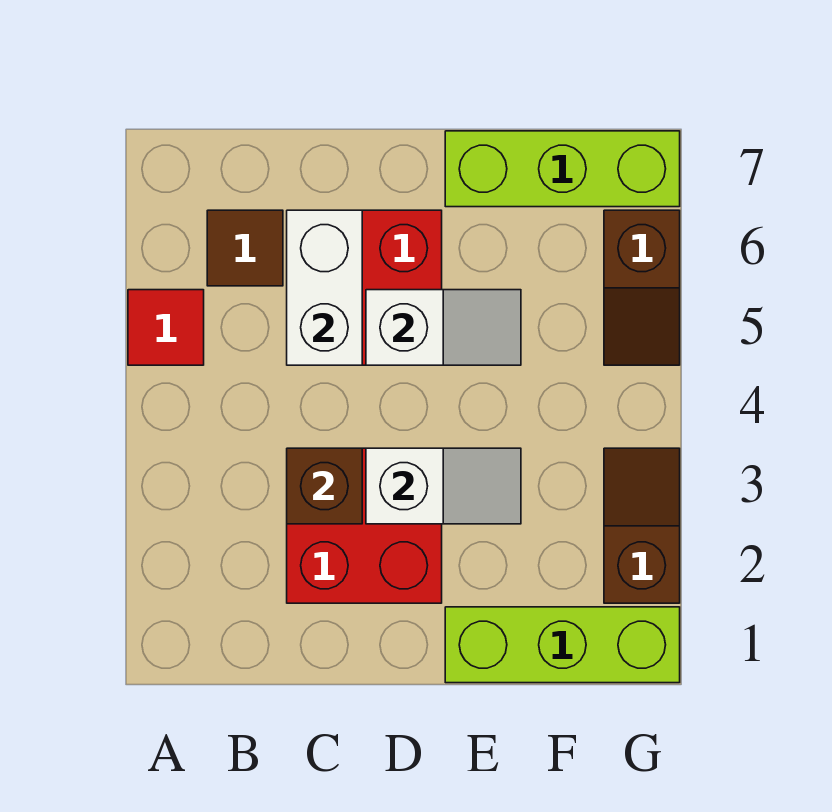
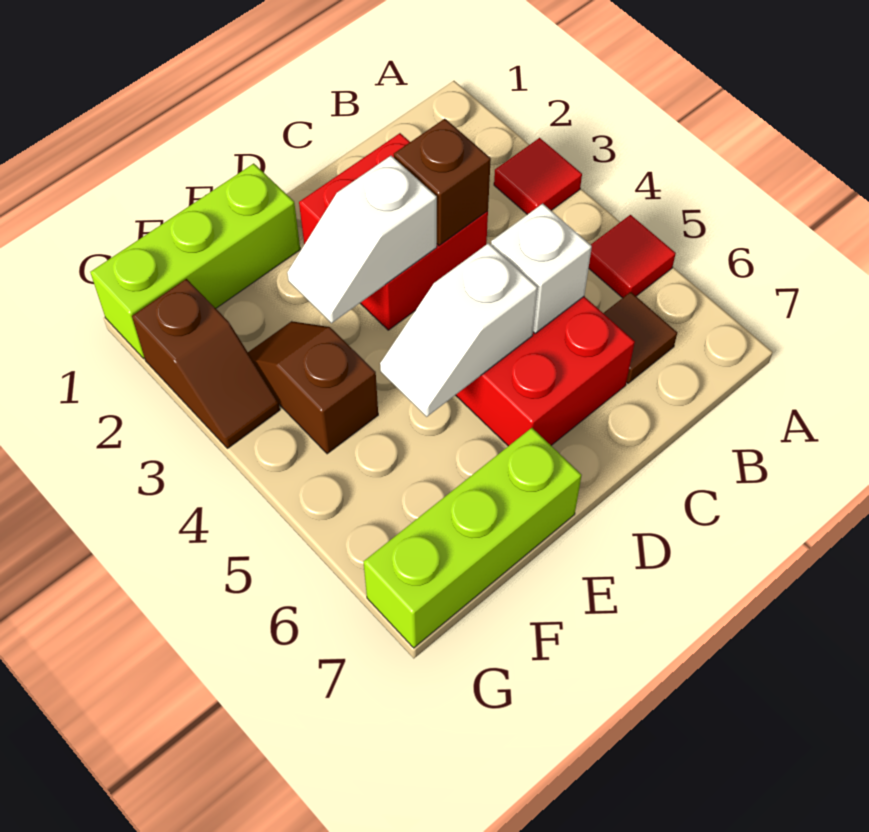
none -> red tile A3 level 1
white brick C5:C6 level 2 -> white brick C5 level 2
brown slope G5:G6 level 1 top 6 -> brown slope F3:F4 level 1 top 4

